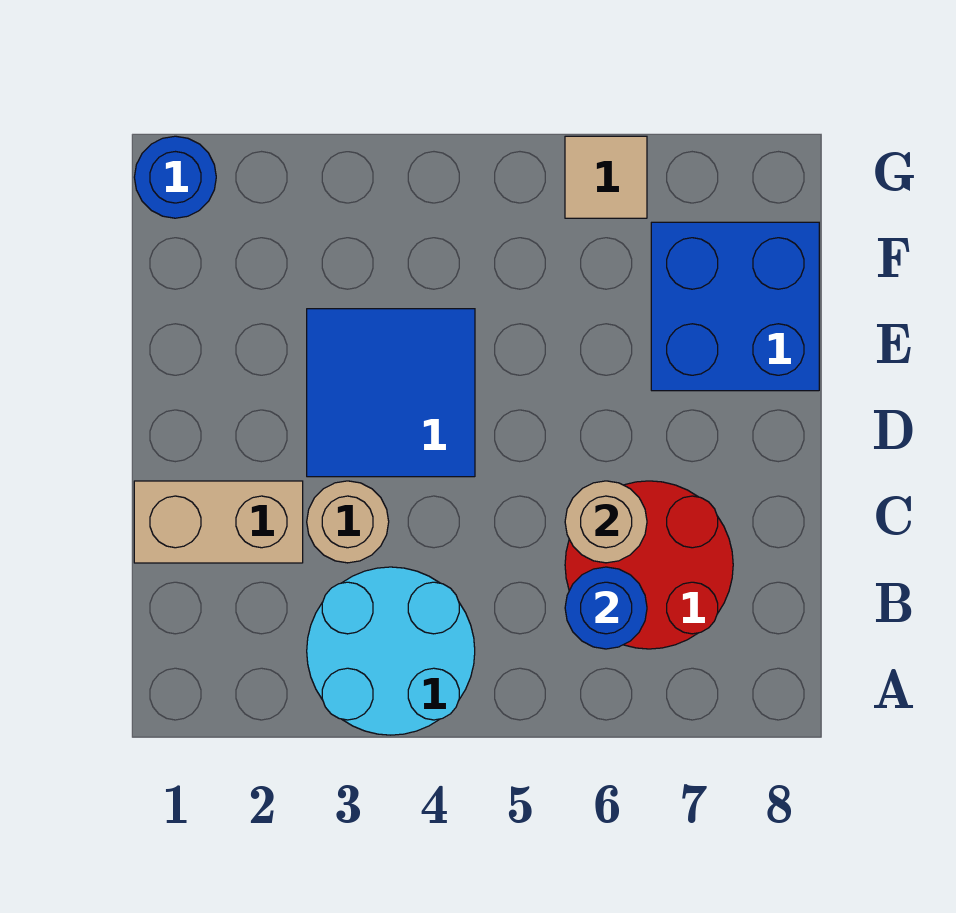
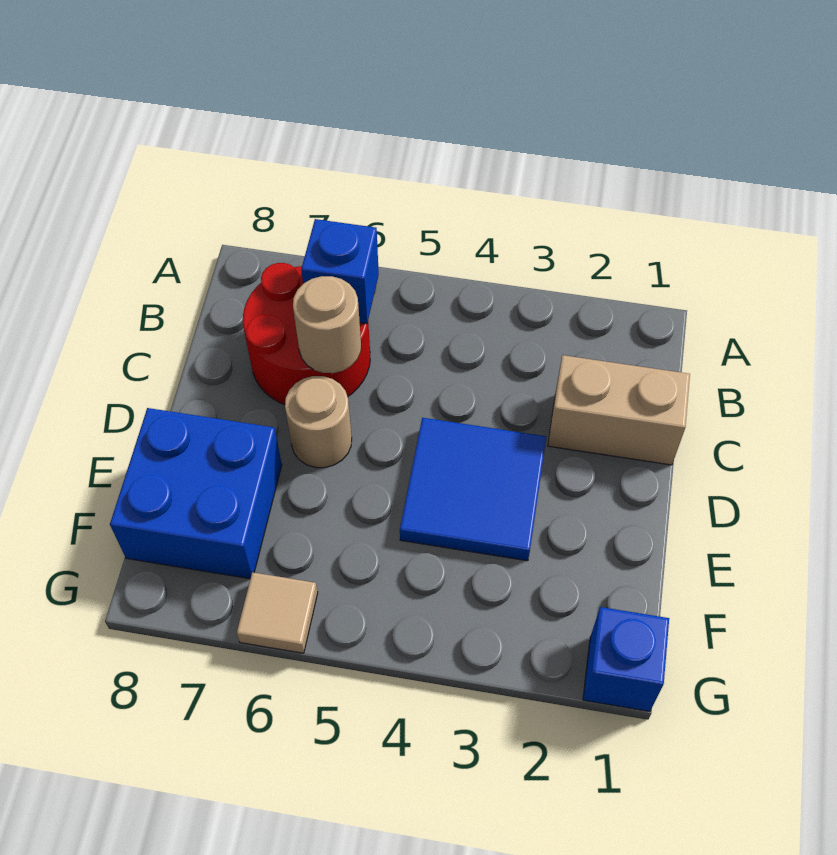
cyan round brick A3:B4 level 1 -> none
blue round brick B6 level 2 -> blue brick B6 level 2
tan round brick C3 level 1 -> tan round brick D6 level 1
blue round brick G1 level 1 -> blue brick G1 level 1

